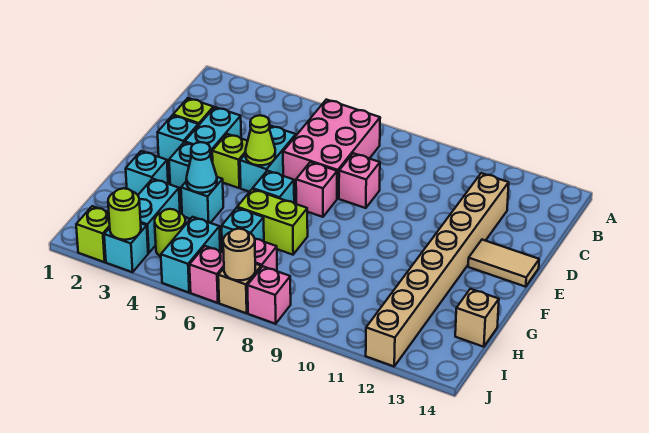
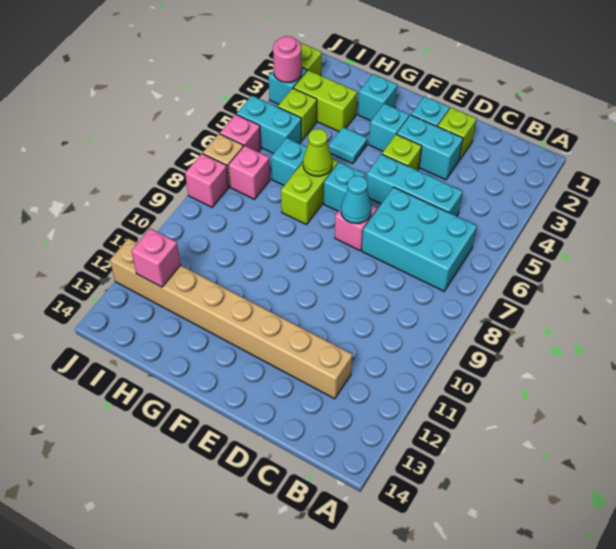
pink brick B6:D7 level 1 -> cyan brick B6:D7 level 1
cyan brick D5:E5 level 1 -> cyan brick C5:E5 level 1
pink brick D8 level 1 -> pink brick I12 level 2
lime cone E5 level 2 -> lime cone G6 level 2
tan tile E13:E14 level 1 -> none
cyan brick G4 level 1 -> cyan tile G4 level 1
cyan cone G4 level 2 -> cyan cone E7 level 2
cyan brick H3:I3 level 1 -> lime brick H3:I3 level 1
tan brick H14 level 1 -> none
lime round brick I4 level 1 -> lime brick I4 level 1
lime round brick J3 level 2 -> pink round brick J3 level 2
tan round brick J7 level 2 -> none

